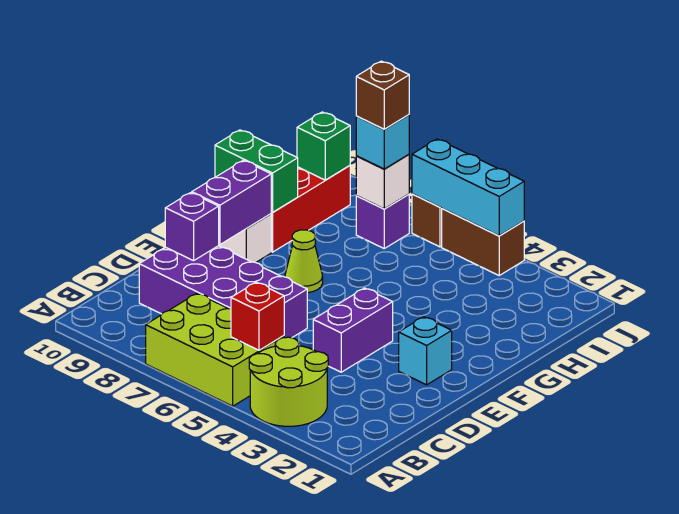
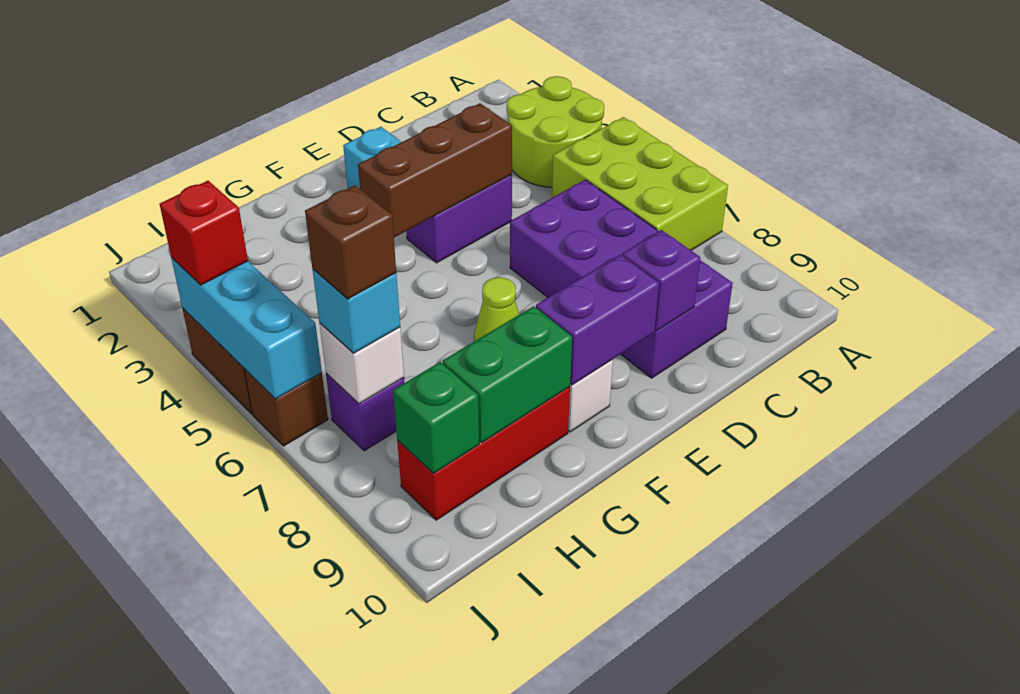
red brick B5 level 2 -> red brick J4 level 3
none -> brown brick D4:F4 level 2
green brick G9:G10 level 2 -> green brick G9:H9 level 2

